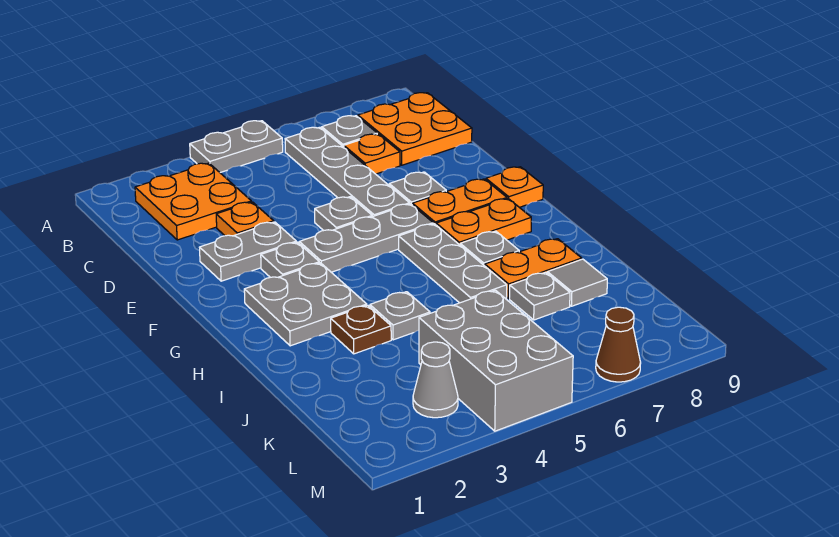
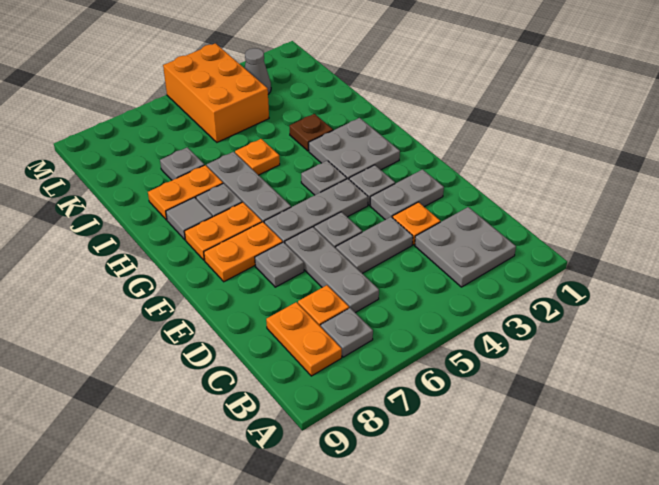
grey plate A4:A5 level 1 -> grey plate D4:D5 level 1
orange plate B2:C3 level 1 -> grey plate B2:C3 level 1
grey plate B6:E6 level 1 -> grey plate C6:E6 level 1
orange plate B8:C9 level 1 -> orange plate B8:C8 level 1
orange plate F9 level 1 -> orange plate I5 level 1
grey plate I4 level 1 -> grey plate G4 level 1
grey tile J8 level 1 -> grey tile H8 level 1
grey brick K4:M5 level 1 -> orange brick K4:M5 level 1
brown cone M7 level 1 -> none

